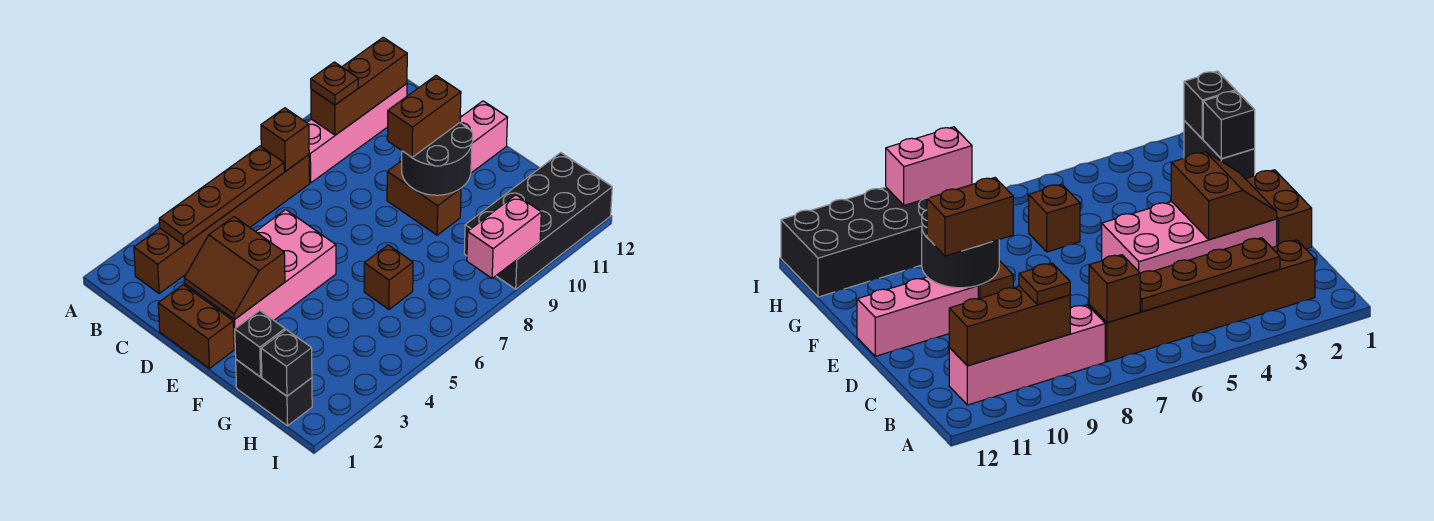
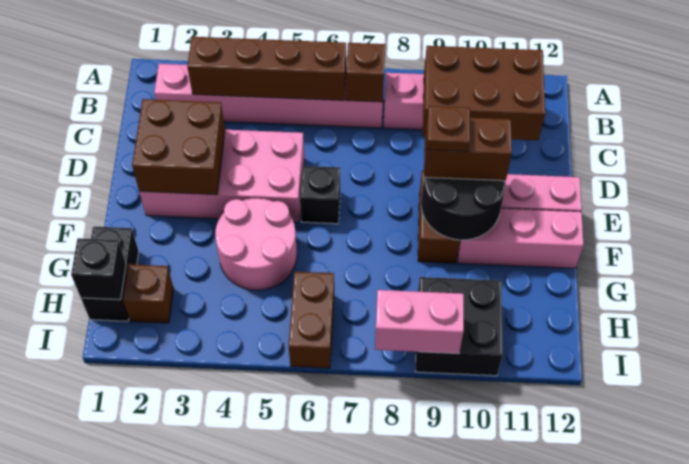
brown brick B2:B7 level 1 -> pink brick B2:B7 level 1
brown plate B3:B6 level 2 -> brown brick B3:B6 level 2
brown brick B9:B11 level 2 -> brown brick B9:C11 level 2
brown plate B9 level 3 -> brown plate E9 level 4
brown brick D1:E1 level 1 -> brown brick H6:I6 level 1
brown slope D2:E3 level 2 top 3 -> brown brick D2:E3 level 2
none -> pink round brick F4:G5 level 1
none -> pink brick F10:F12 level 1
black brick G1 level 2 -> black brick E6 level 1
brown brick G6 level 1 -> brown brick H2 level 1
black brick H9:I12 level 1 -> black brick H9:I10 level 1

